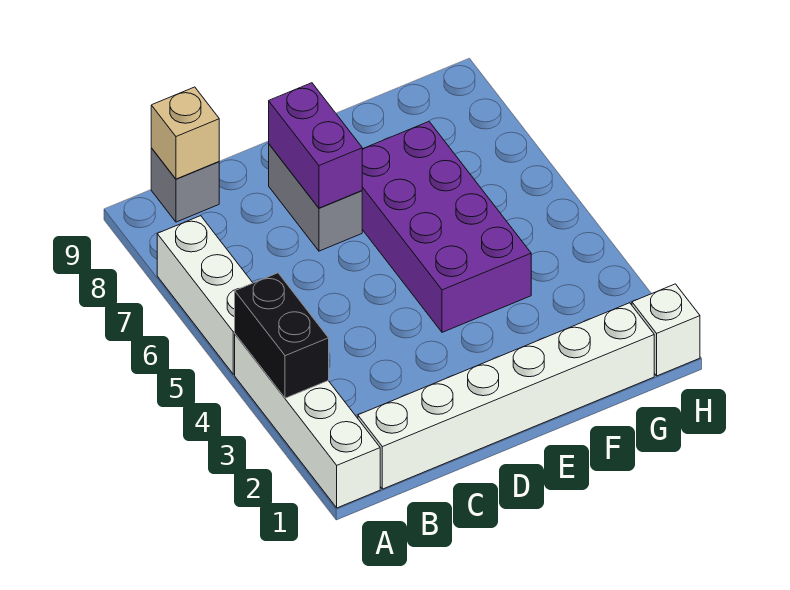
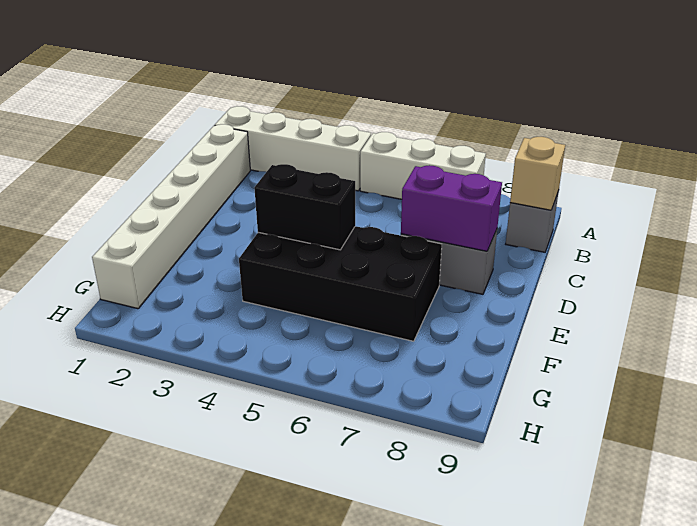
black brick A3:A4 level 2 -> black brick E4:E5 level 2
purple brick E4:F7 level 1 -> black brick E4:F7 level 1
white brick H1 level 1 -> none

